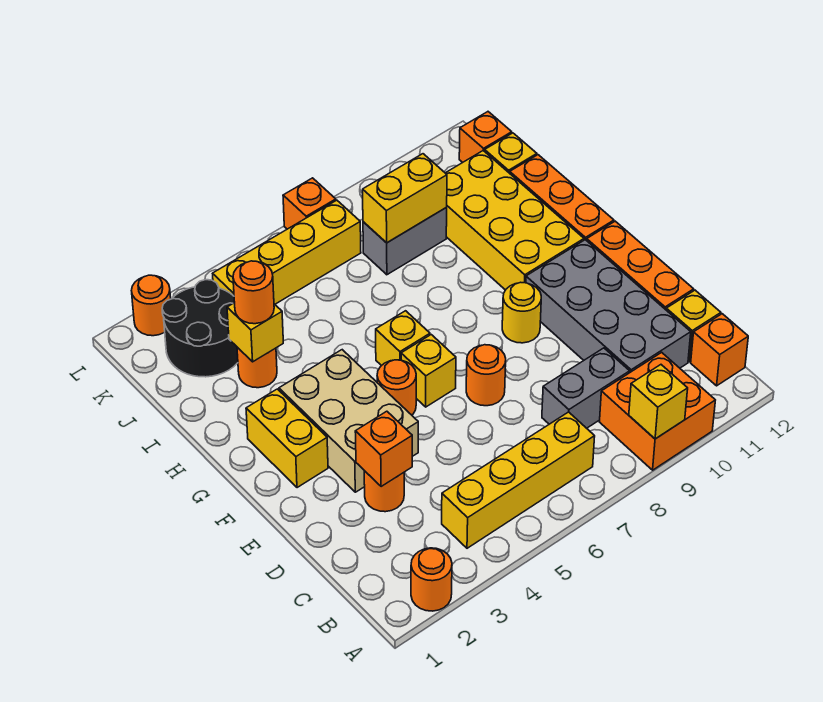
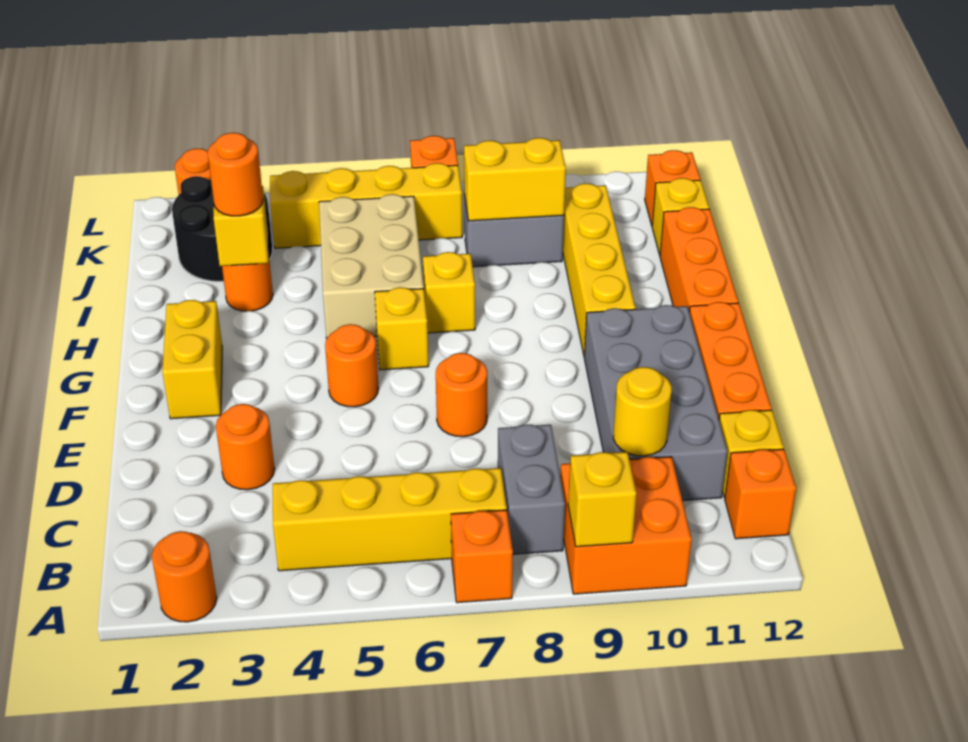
grey brick C8:C9 level 1 -> grey brick B8:C8 level 1
orange brick D3 level 2 -> orange brick A7 level 1
tan brick E3:G4 level 1 -> tan brick H5:J6 level 1
yellow brick F6 level 1 -> yellow brick H7 level 1
yellow round brick F9 level 1 -> yellow round brick C10 level 2
yellow brick G10:J11 level 1 -> yellow brick G10:J10 level 1

